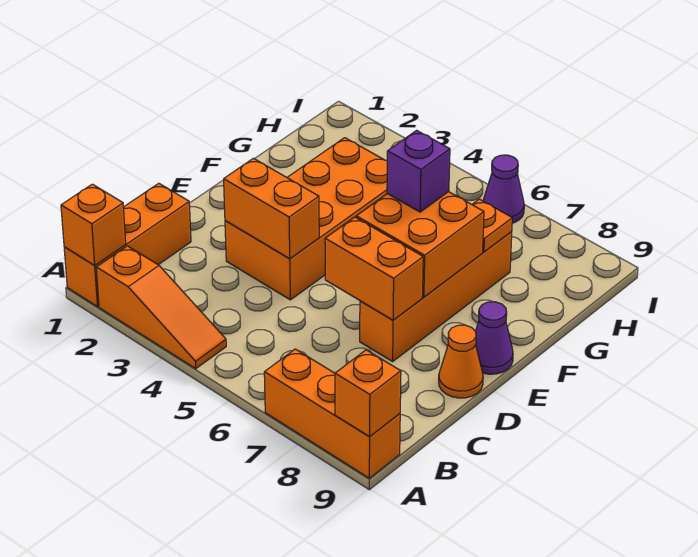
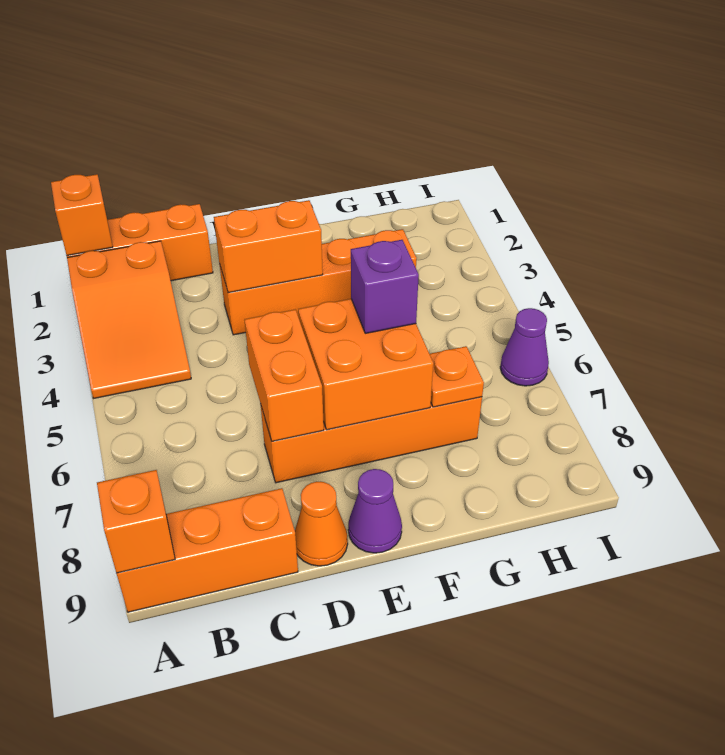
orange slope A2:A4 level 1 top 2 -> orange slope A2:B4 level 1 top 2
orange brick A7:A9 level 1 -> orange brick A9:C9 level 1
orange brick D3:G4 level 1 -> orange brick D3:G3 level 1
orange brick D3:D4 level 2 -> orange brick D3:E3 level 2

